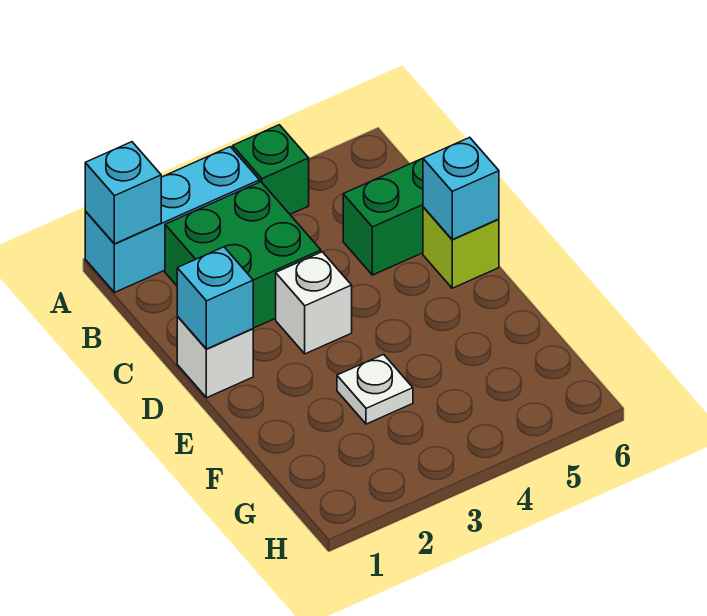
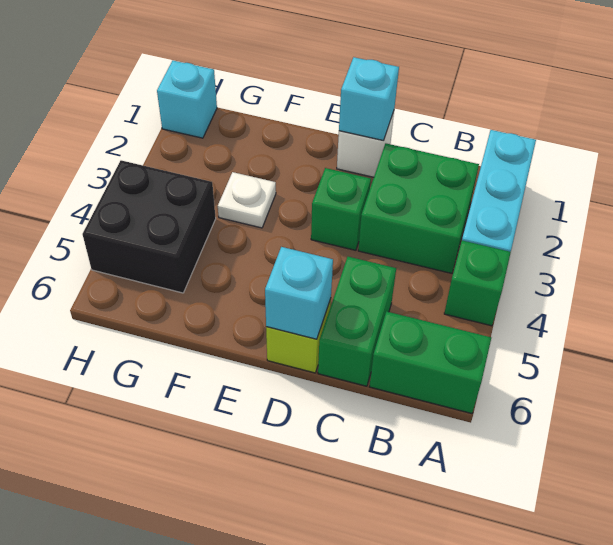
cyan brick A1 level 2 -> cyan brick H1 level 1
none -> green brick A6:B6 level 1
white brick D3 level 1 -> green brick D3 level 1
none -> black brick G4:H5 level 1

